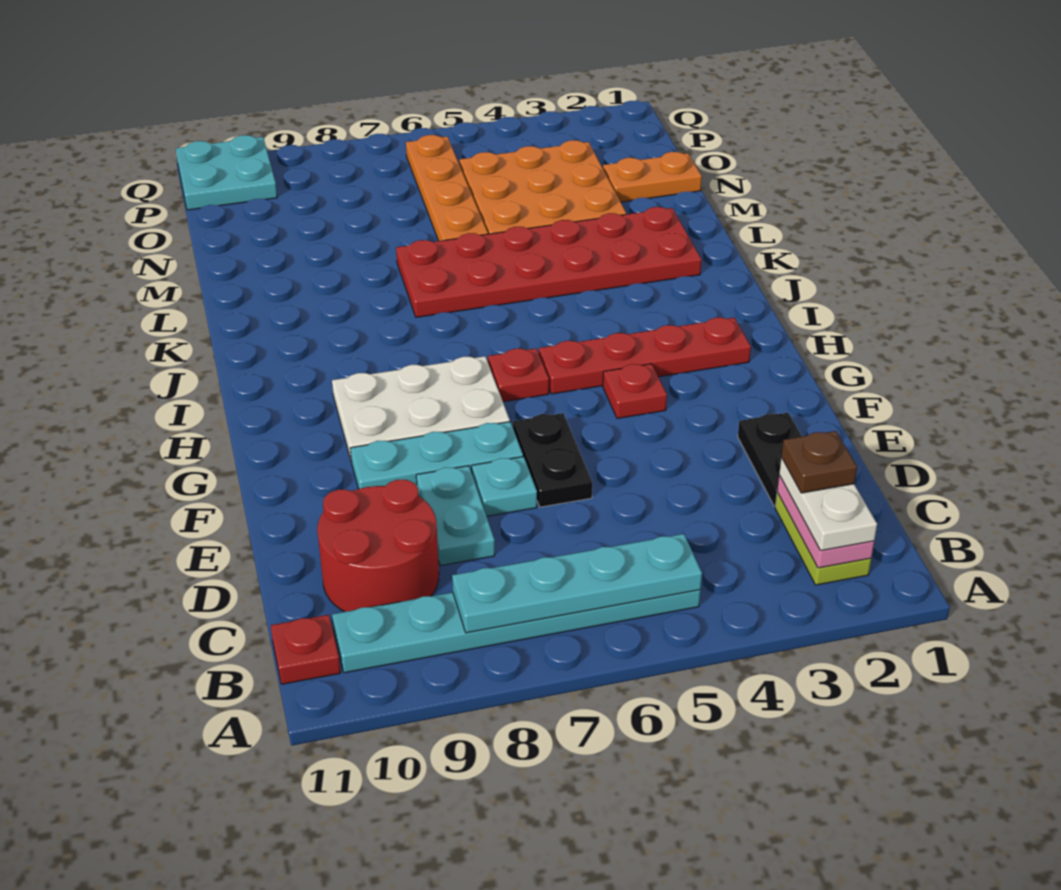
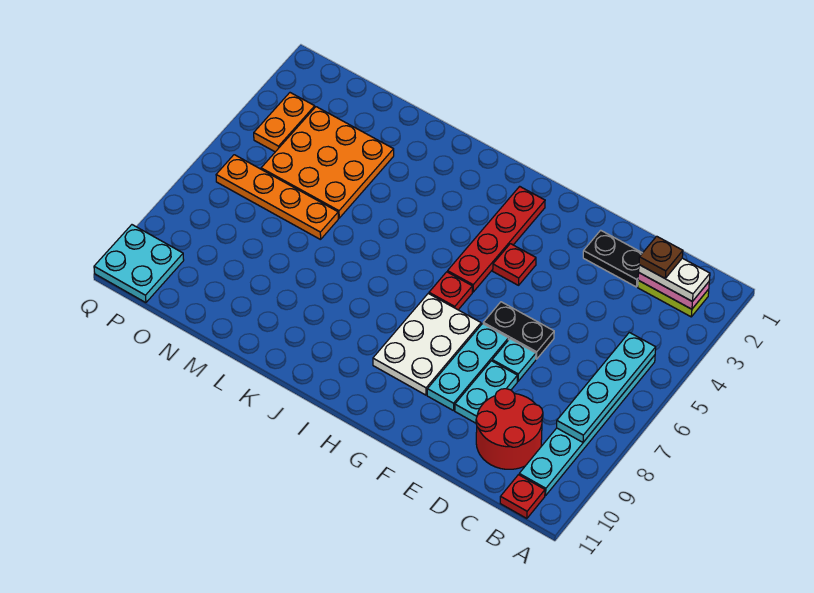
cyan plate D8:E8 level 1 -> cyan plate E8:E9 level 1
red plate K2:L7 level 1 -> none
orange plate N1:N2 level 1 -> orange plate P3:P4 level 1

